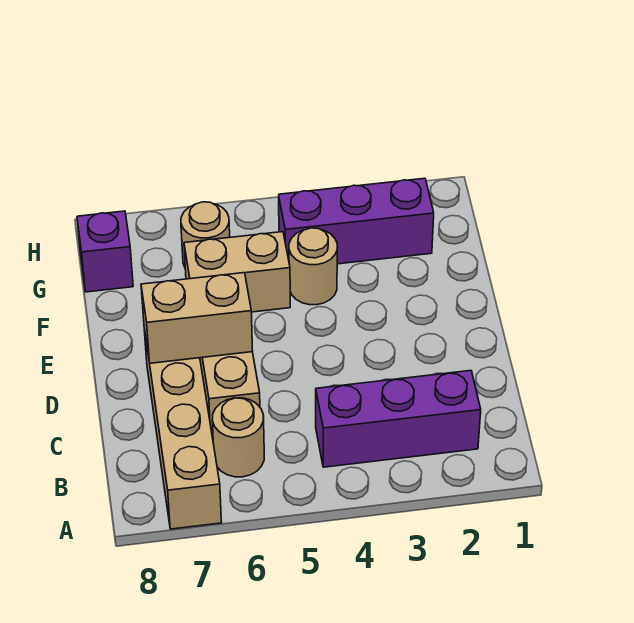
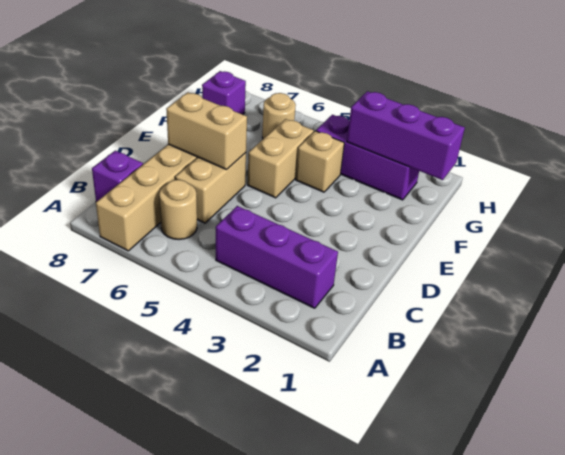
none -> purple brick B8 level 1
tan round brick F4 level 1 -> tan brick F4 level 1
tan brick F5:F6 level 1 -> tan brick E5:F5 level 1
none -> purple brick G1:G3 level 2

